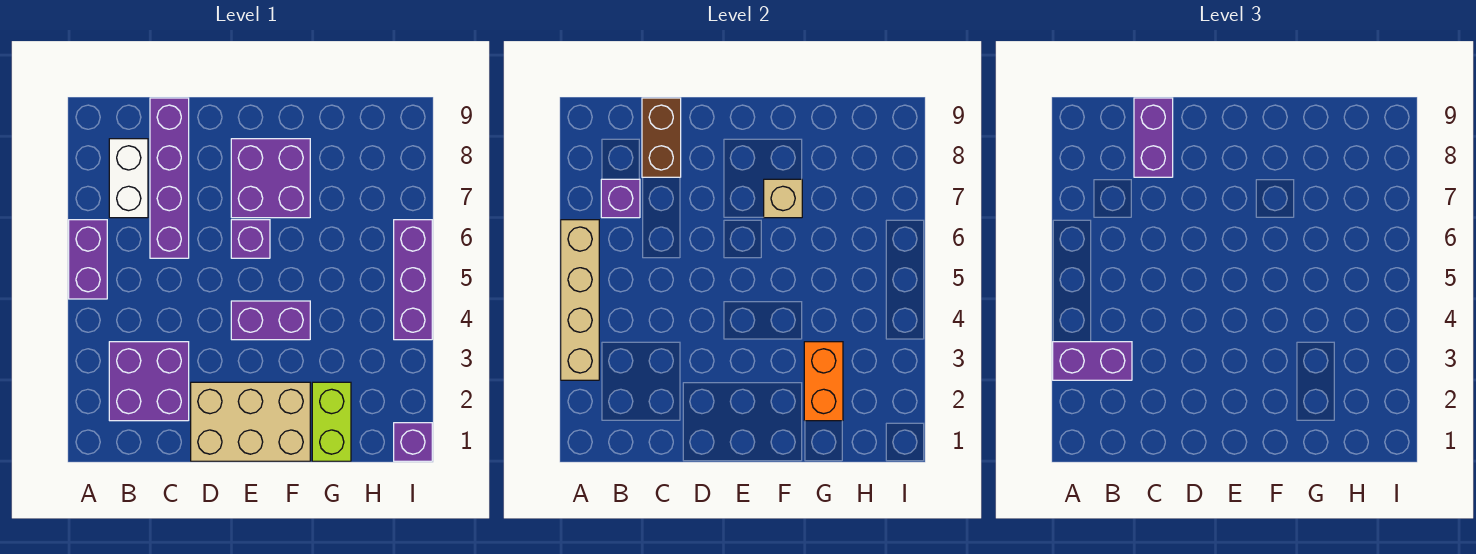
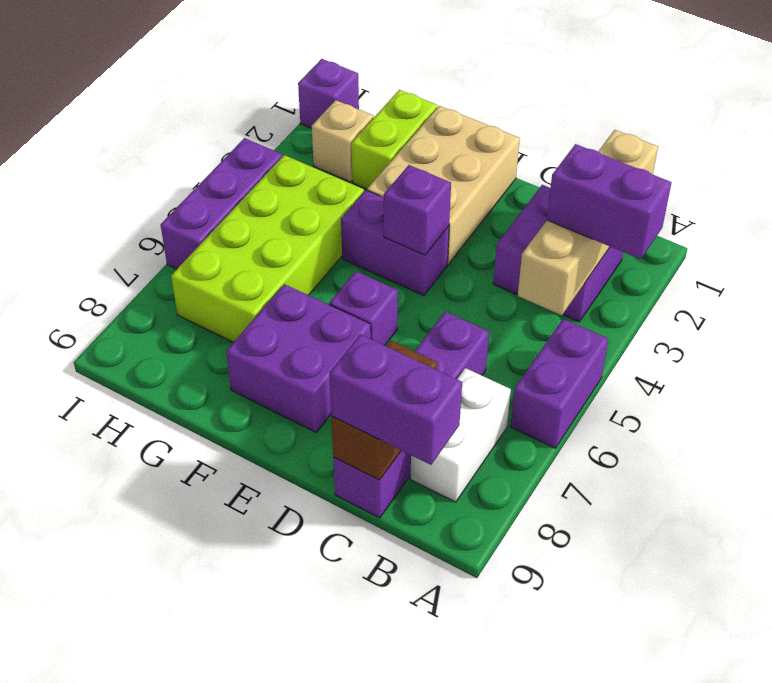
tan brick A3:A6 level 2 -> tan brick B1:B4 level 2
purple brick B7 level 2 -> purple brick E4 level 2
purple brick C8:C9 level 3 -> purple brick B9:C9 level 3
tan brick D1:F2 level 1 -> tan brick E1:F3 level 1
tan brick F7 level 2 -> tan brick H2 level 1
orange brick G2:G3 level 2 -> none
none -> lime brick G4:H7 level 1

